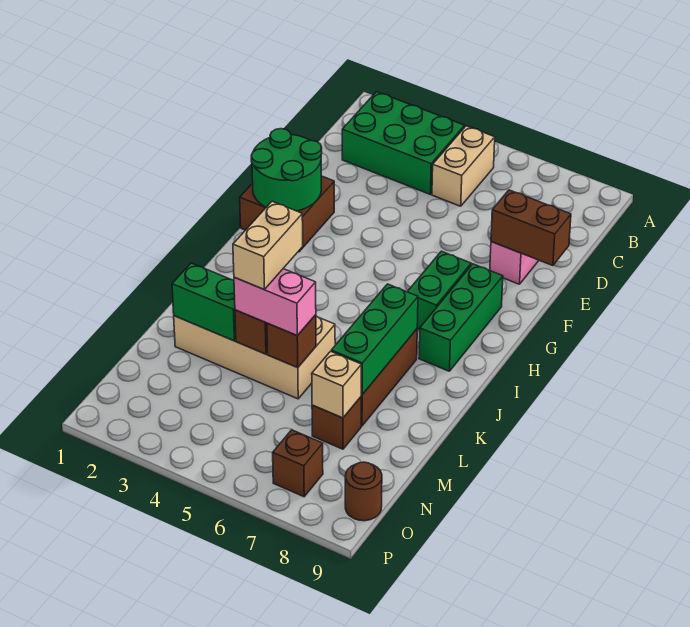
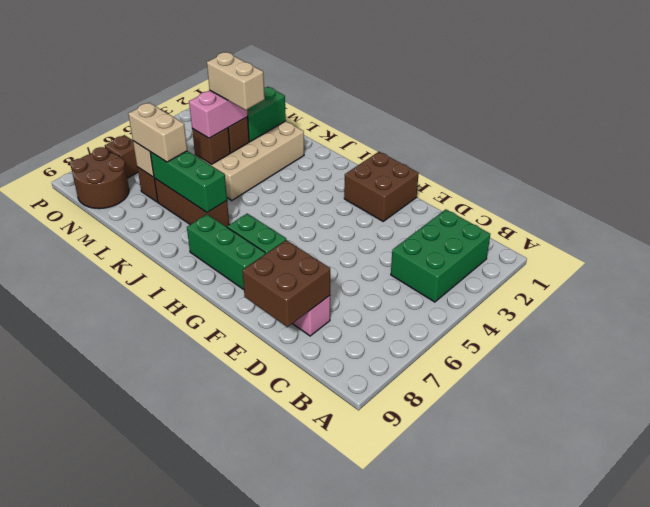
tan brick B5:C5 level 1 -> tan brick L7:M7 level 3
brown brick E8:E9 level 2 -> brown brick D8:E9 level 2
green round brick F1:G2 level 2 -> none
brown round brick O9 level 1 -> brown round brick N8:O9 level 1

